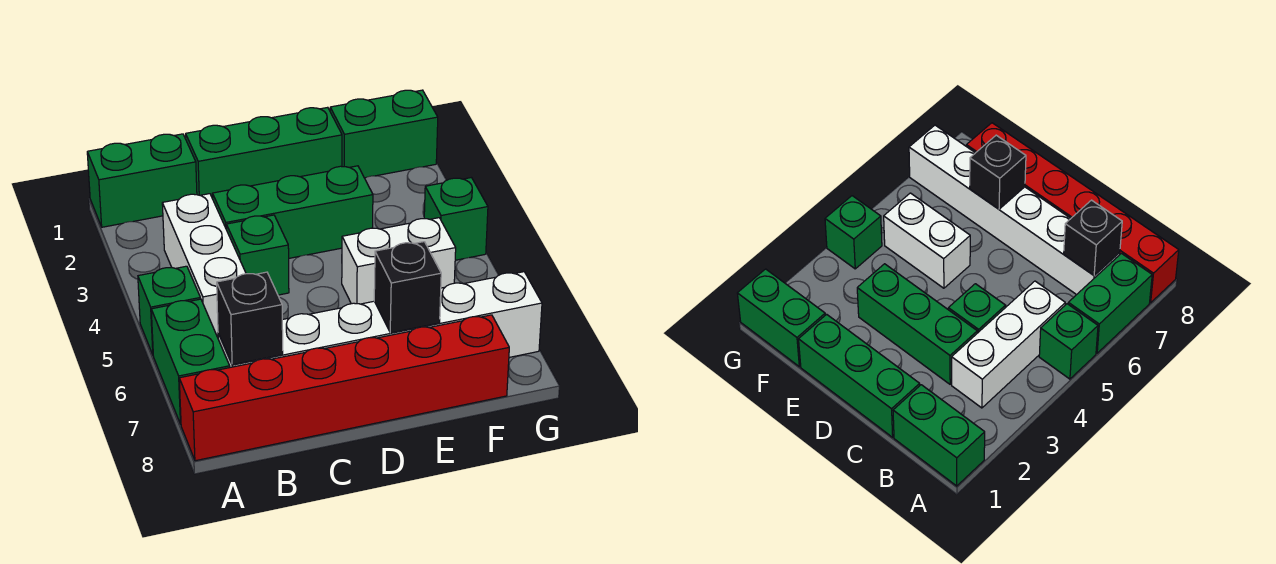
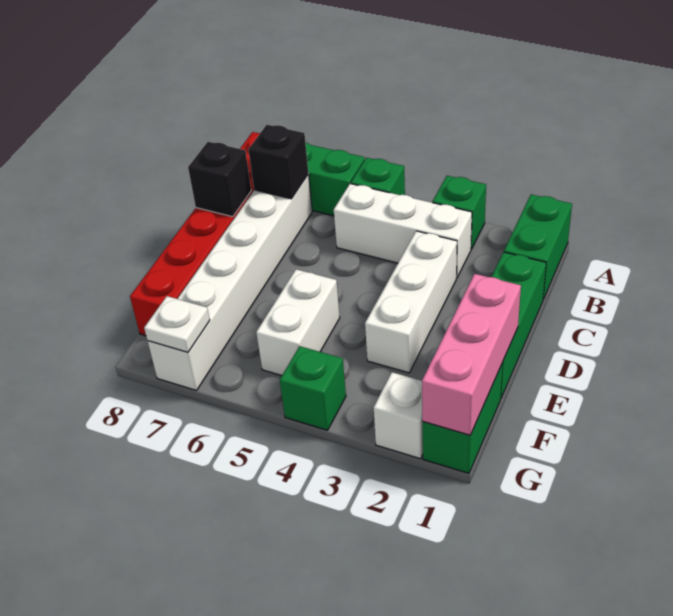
green brick C3:E3 level 1 -> white brick C3:E3 level 1
green brick C4 level 1 -> green brick A3 level 1
none -> pink brick E1:G1 level 2
black brick E7 level 2 -> black brick C8 level 2
none -> white brick G2 level 1
none -> white plate G7 level 2

